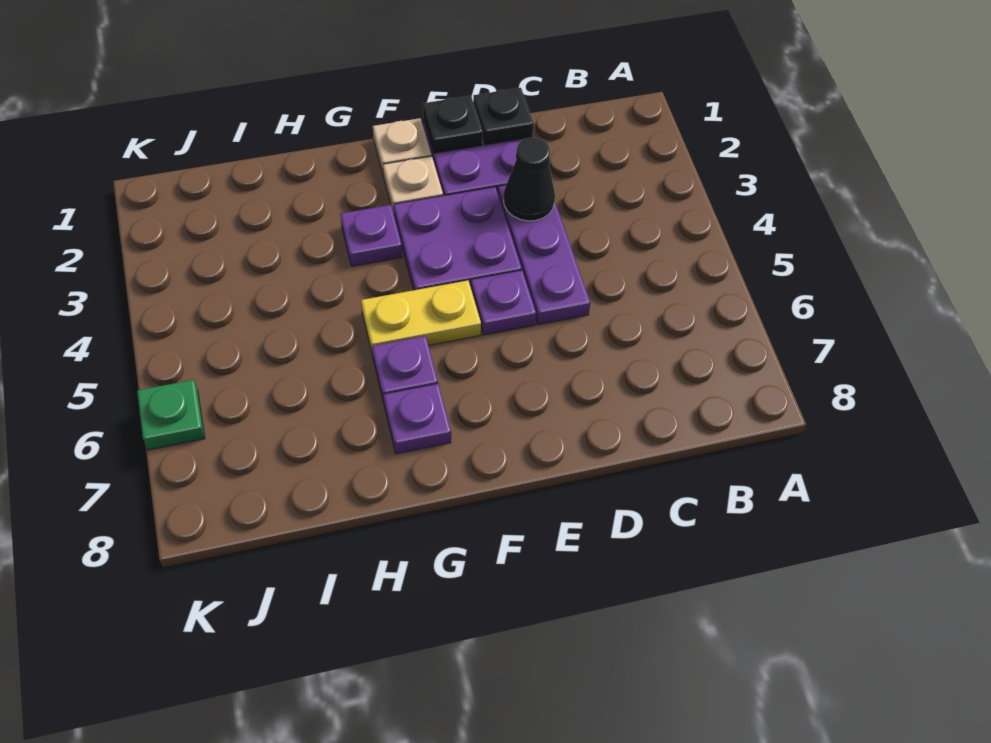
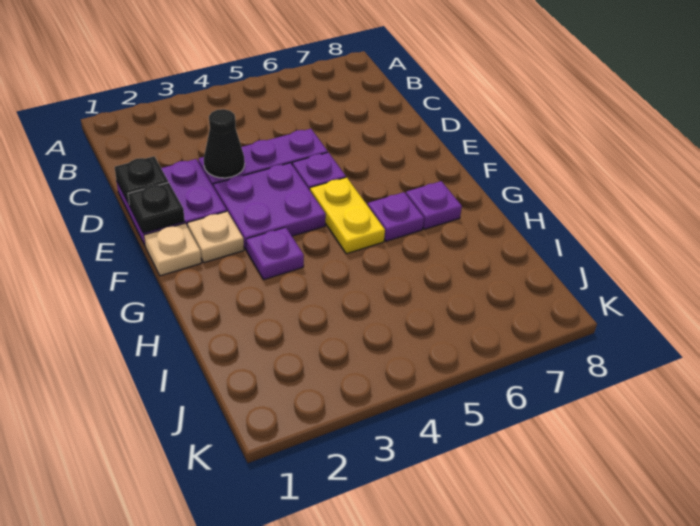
green plate K6 level 1 -> none

